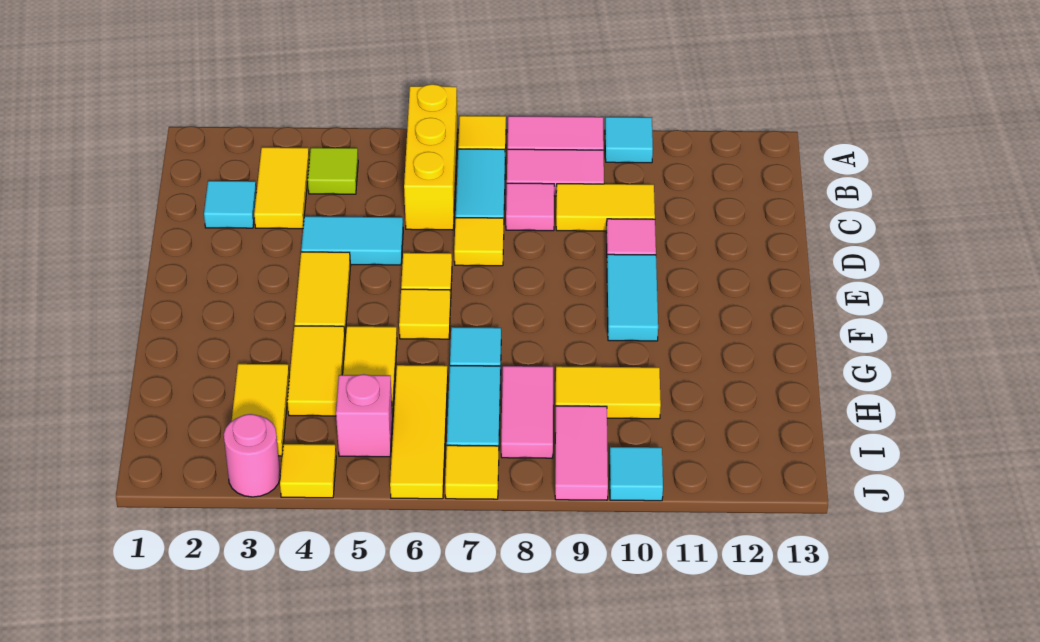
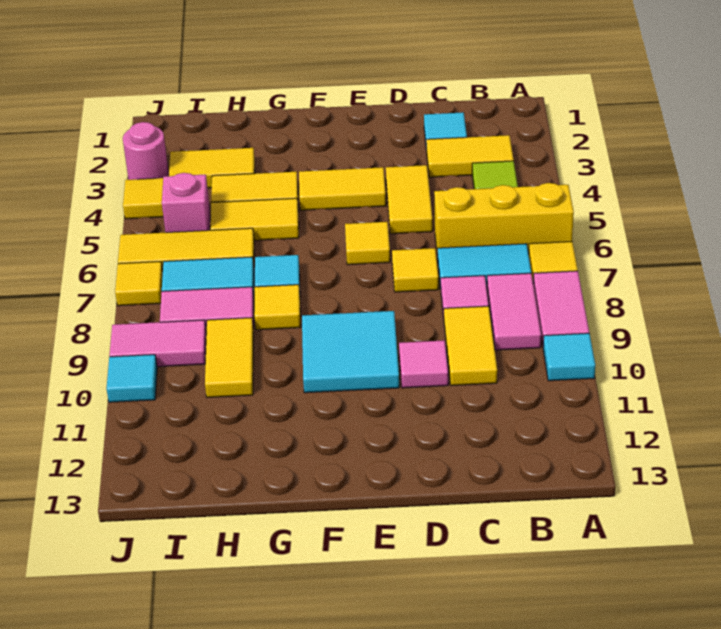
cyan tile D4:D5 level 1 -> yellow tile D4:D5 level 1
cyan tile E10:F10 level 1 -> cyan tile E9:F10 level 1
yellow tile F6 level 1 -> yellow tile G8 level 1

